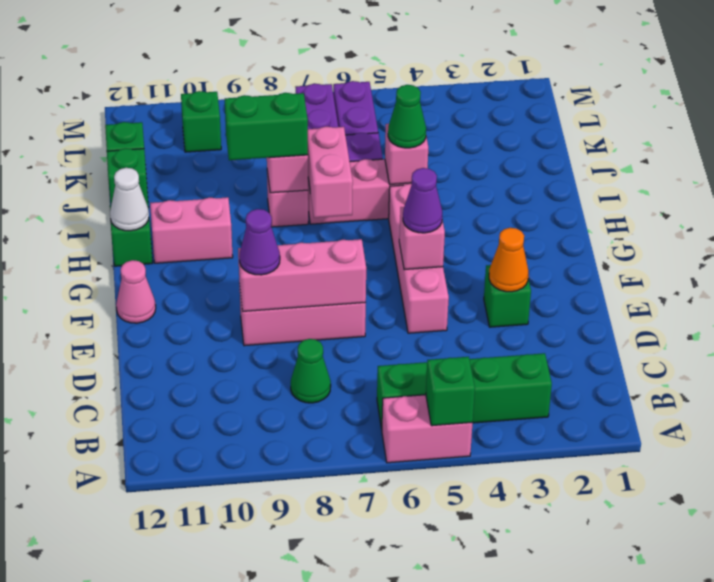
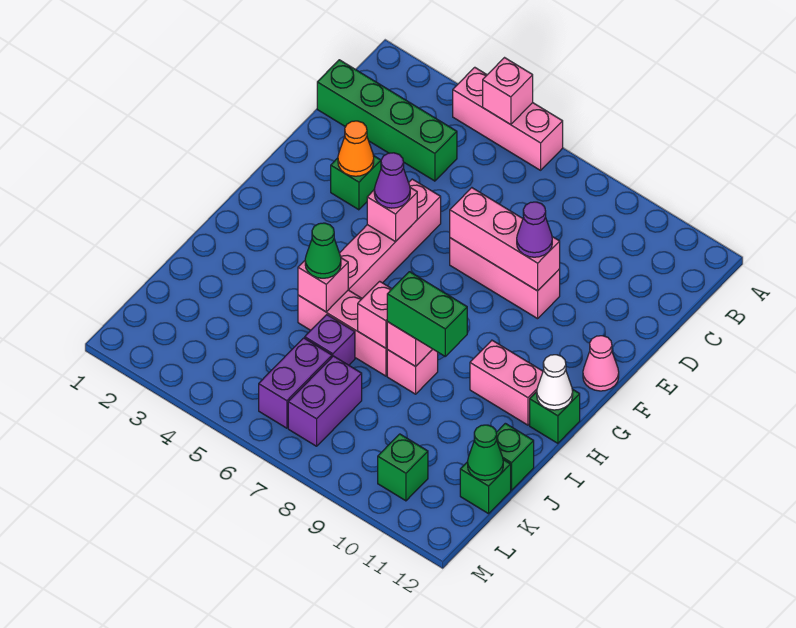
pink brick A5:A6 level 1 -> pink brick A4:A6 level 1
green brick A5 level 2 -> pink brick A5 level 2
green brick B3:B6 level 1 -> green brick C1:C4 level 1
green cone C8 level 1 -> green cone K12 level 2
pink brick H7:I7 level 2 -> pink brick I7 level 2

